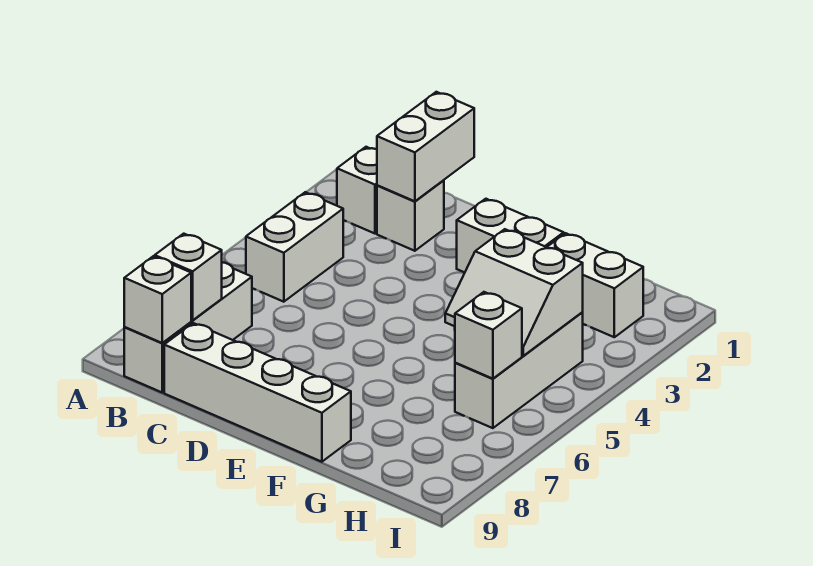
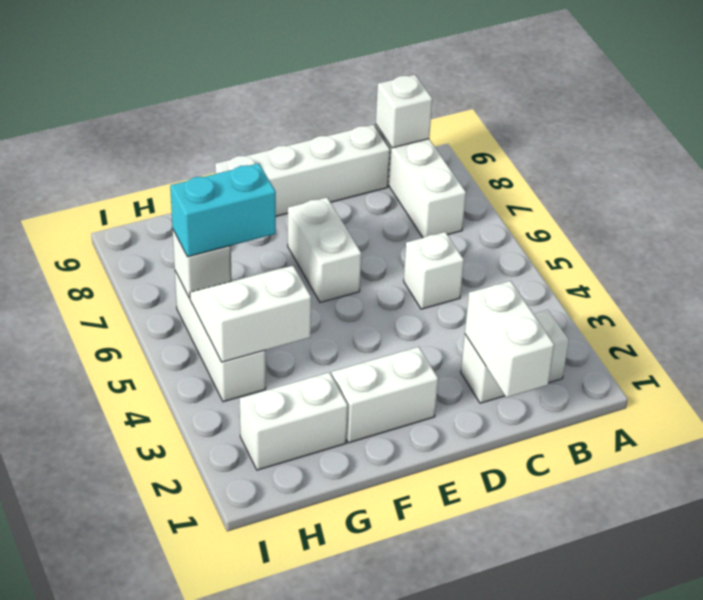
white brick B4:B5 level 1 -> white brick E6:E7 level 1
white brick B8 level 2 -> white brick C5 level 1
none -> cyan brick G6:H6 level 3

